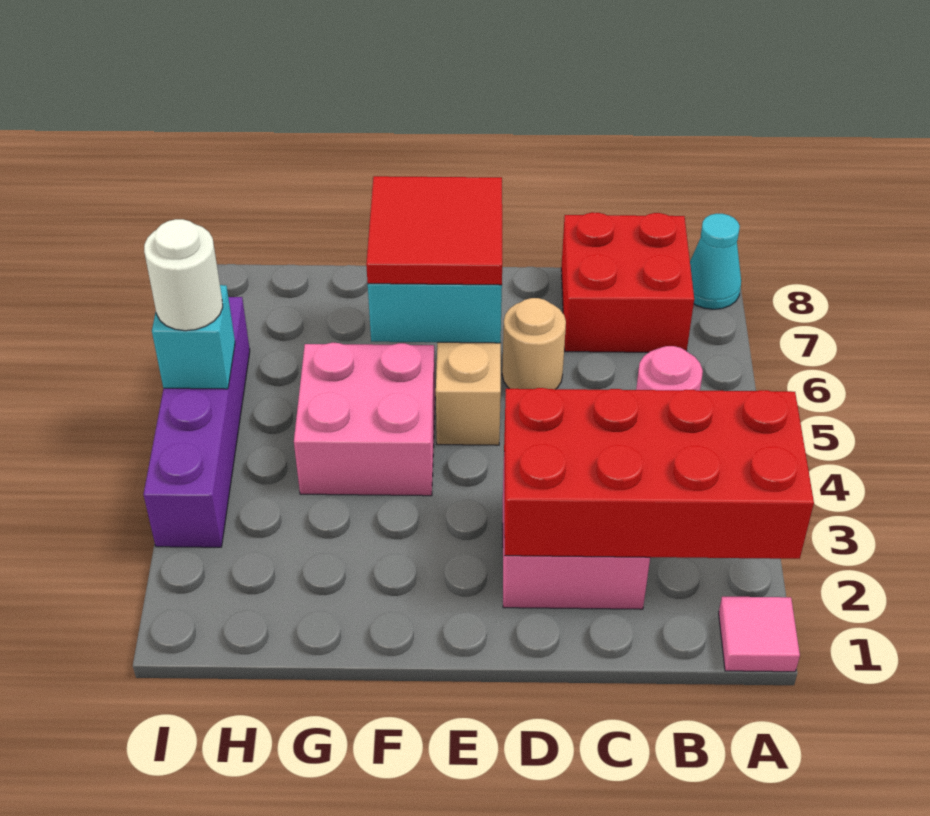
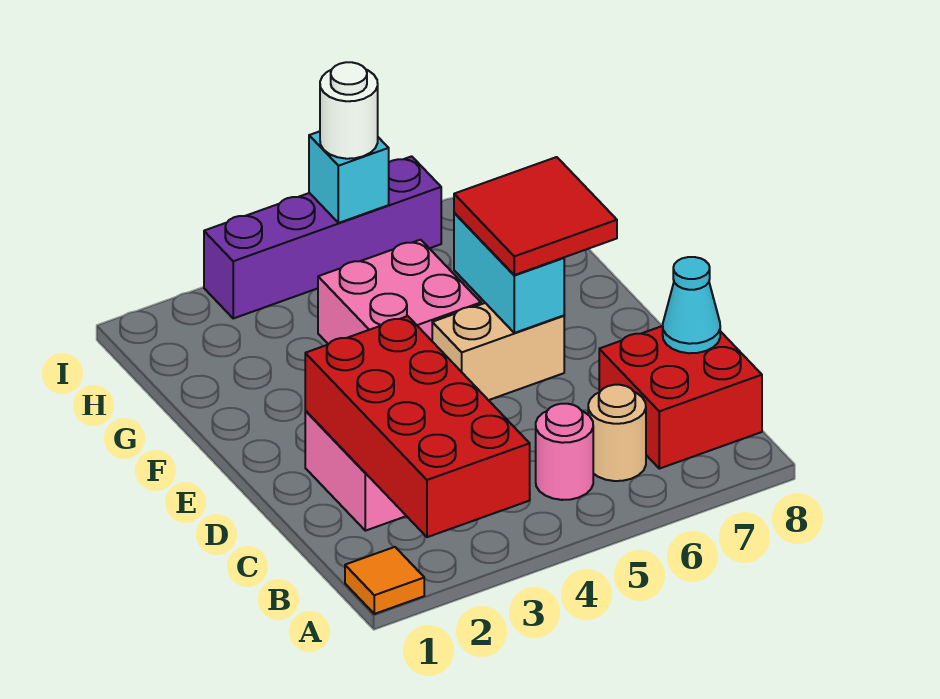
pink tile A1 level 1 -> orange tile A1 level 1
cyan cone A8 level 1 -> cyan cone C8 level 2
tan round brick D6 level 1 -> tan round brick B6 level 1

